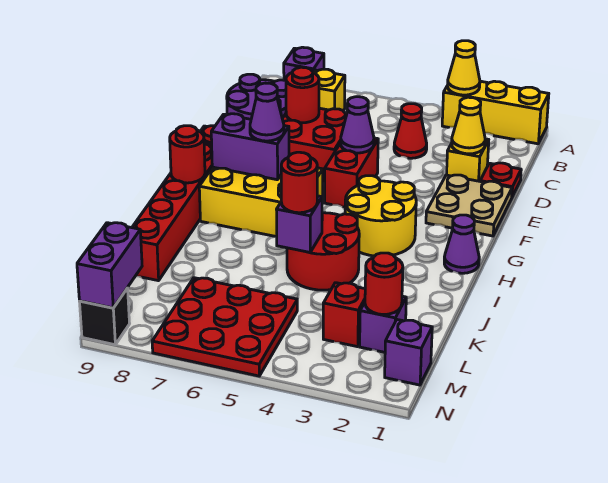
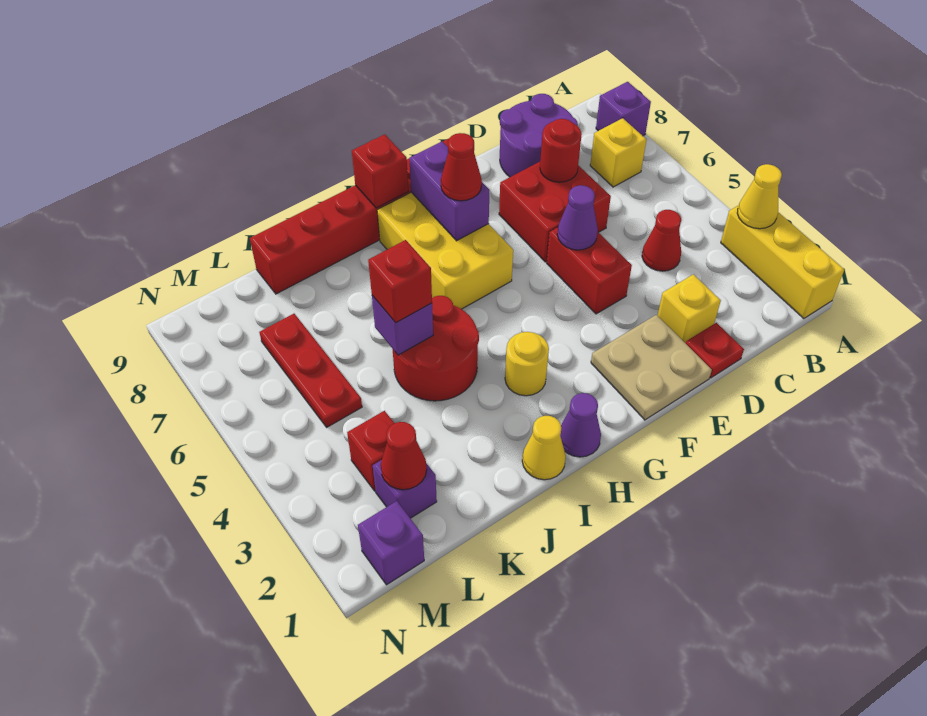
yellow cone D2 level 2 -> yellow cone I1 level 1
red brick E5:F5 level 1 -> red brick E4:E5 level 1
yellow round brick G3:H4 level 1 -> yellow round brick H3 level 1
purple cone G7 level 3 -> red cone G7 level 3
red round brick H9 level 2 -> red brick H9 level 2
red round brick J5 level 3 -> red brick J5 level 3
red round brick L2 level 2 -> red cone L2 level 2
red plate L5:N7 level 1 -> red plate L5:L7 level 1
purple brick M9:N9 level 2 -> none
black brick N9 level 1 -> none

